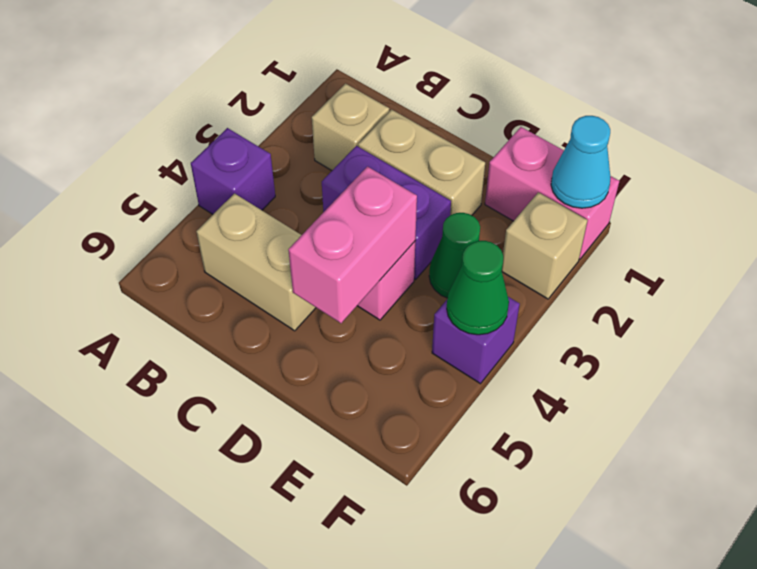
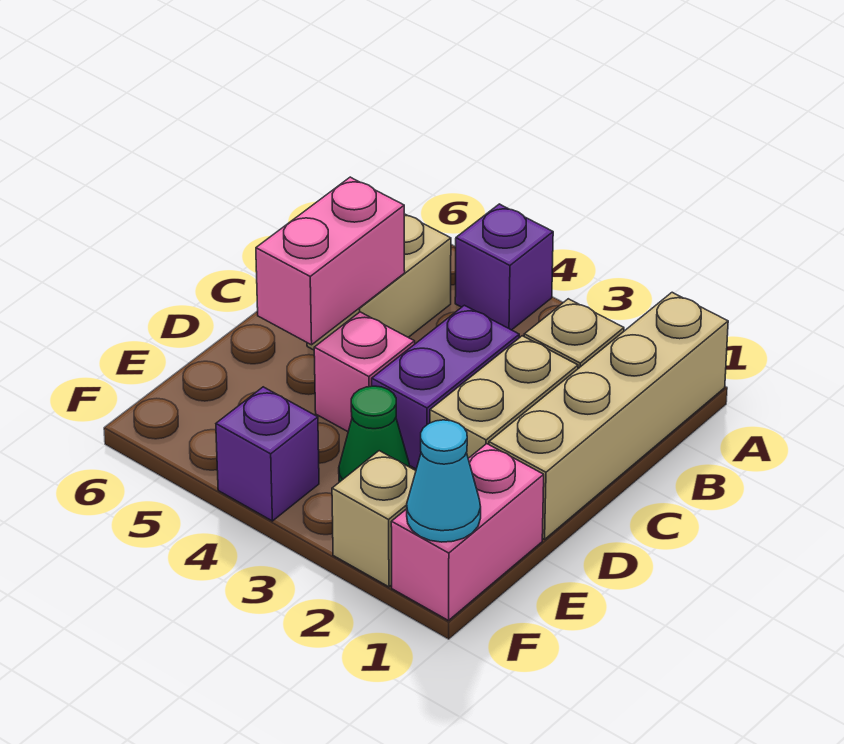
none -> tan brick A1:D1 level 1
pink brick D4:D5 level 2 -> pink brick C5:D5 level 2
green cone F4 level 2 -> none

